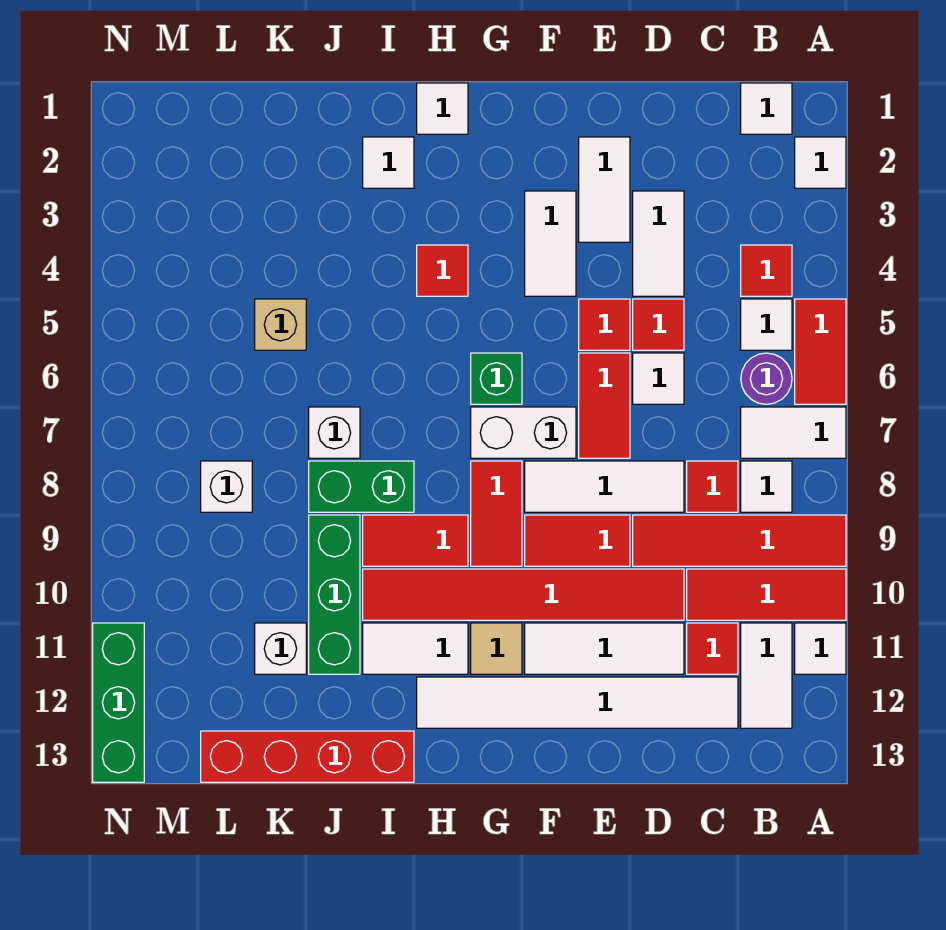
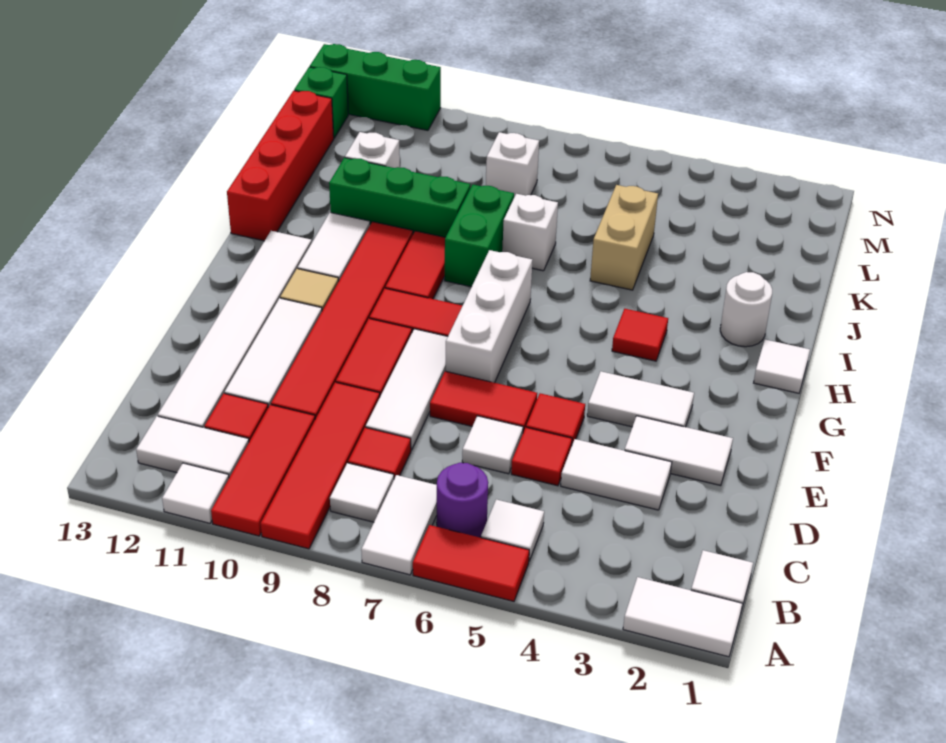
white tile A2 level 1 -> white tile A1:A2 level 1
red tile B4 level 1 -> none
white brick F7:G7 level 1 -> white brick F7:H7 level 1
green brick G6 level 1 -> green brick M13 level 1
white tile I2 level 1 -> white round brick I2 level 1
tan brick K5 level 1 -> tan brick J5:K5 level 1

